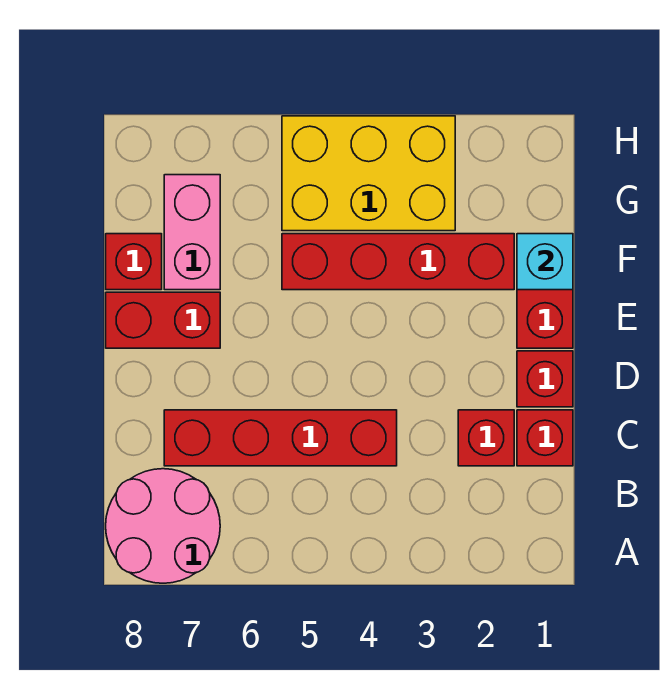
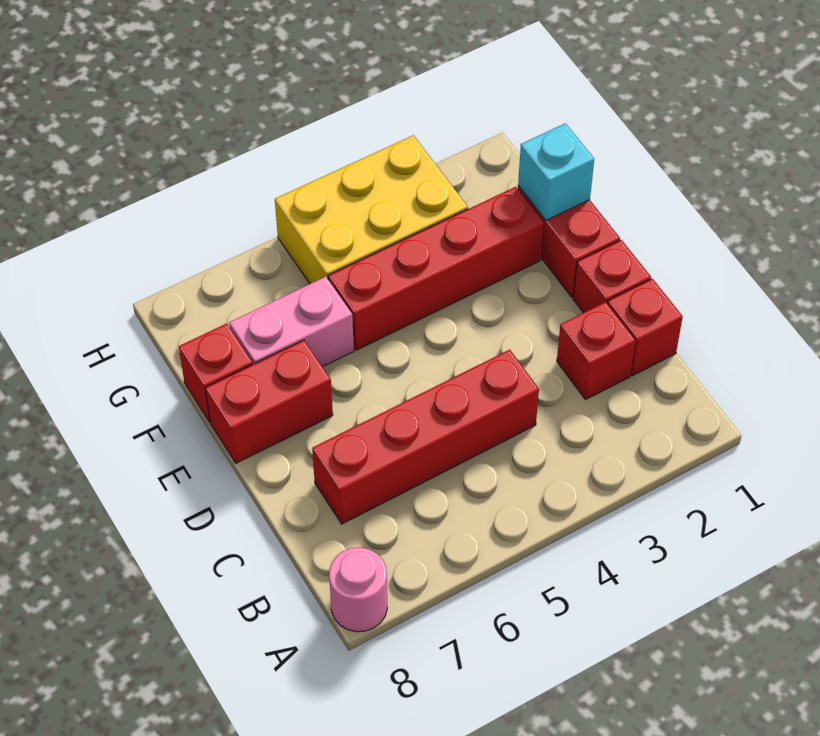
pink round brick A7:B8 level 1 -> pink round brick A8 level 1
pink brick F7:G7 level 1 -> pink brick F6:F7 level 1

